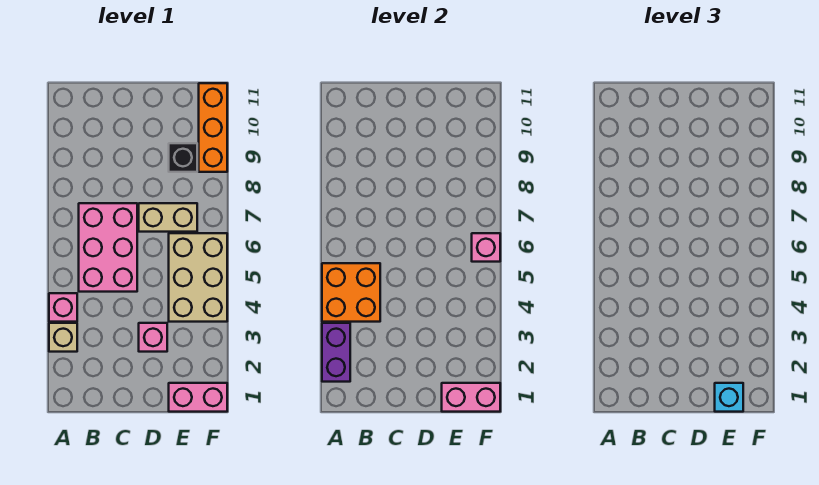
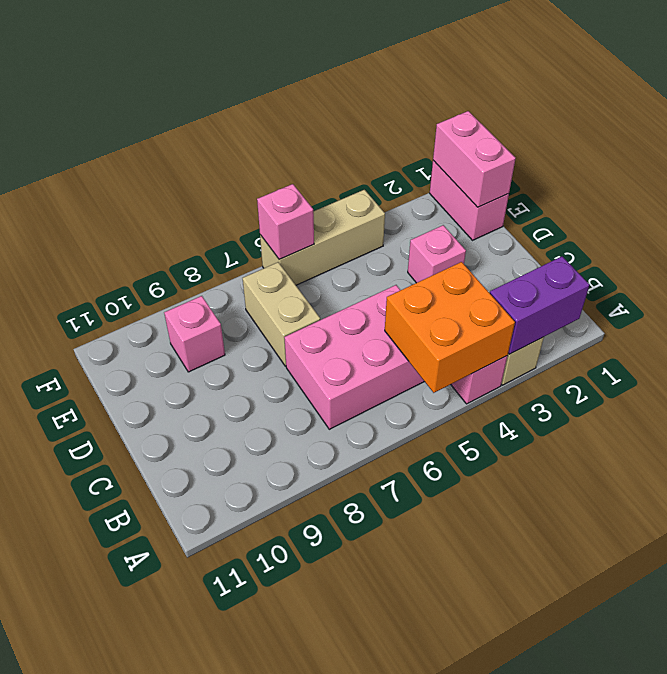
cyan brick E1 level 3 -> none
tan brick E4:F6 level 1 -> tan brick F4:F6 level 1
black brick E9 level 1 -> pink brick E9 level 1
orange brick F9:F11 level 1 -> none

